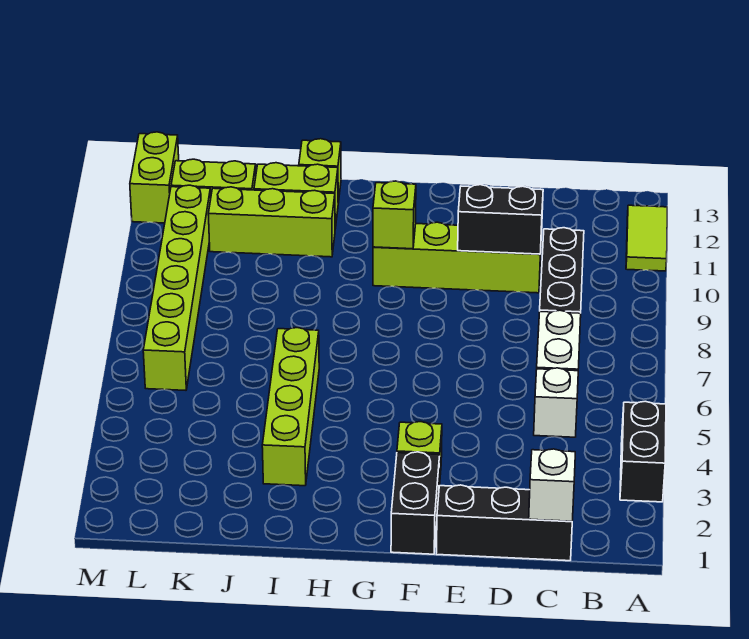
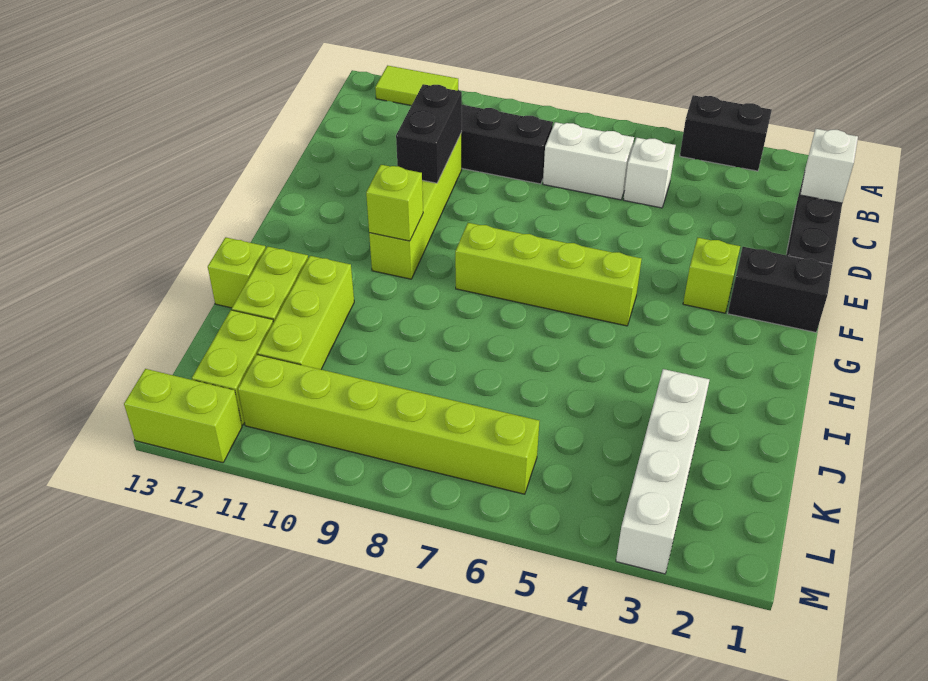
lime brick I3:I6 level 1 -> lime brick G5:G8 level 1
none -> white brick J3:M3 level 1

